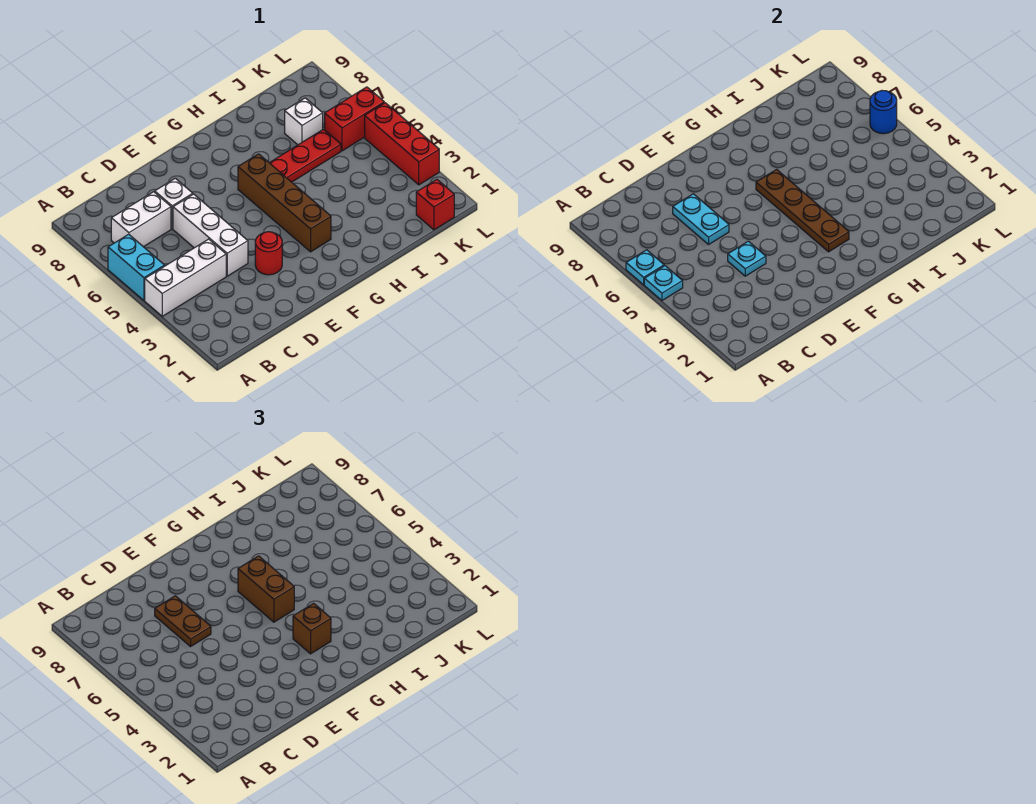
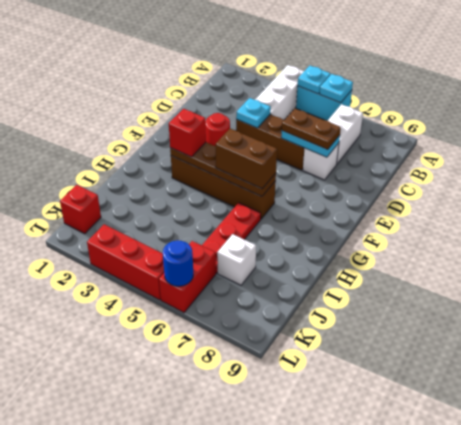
white brick D4:D6 level 1 -> brown brick D4:D6 level 1
brown brick G3 level 3 -> red brick G3 level 3

